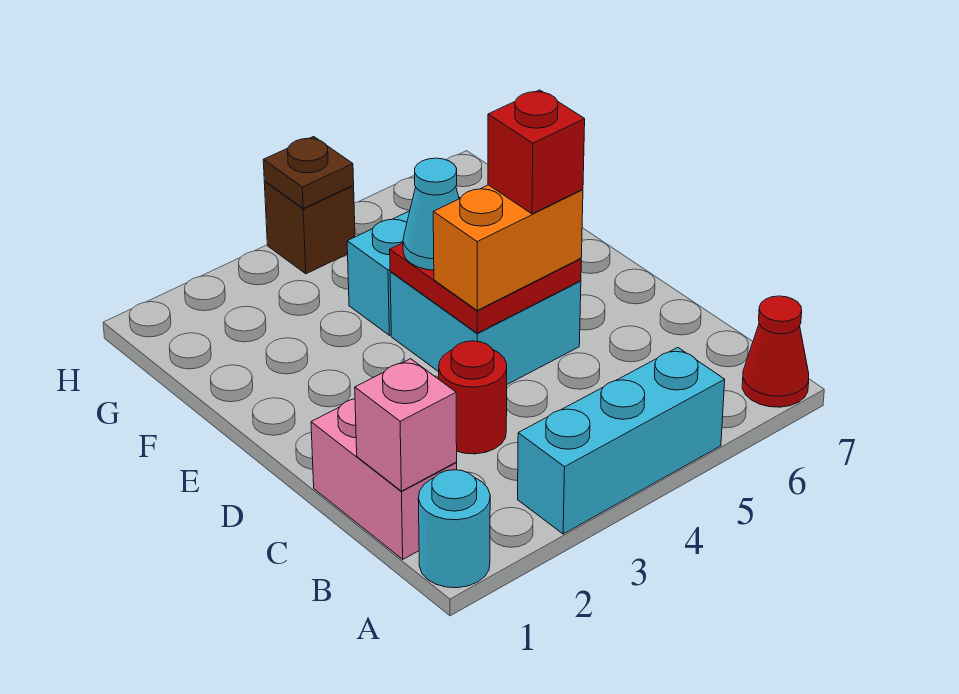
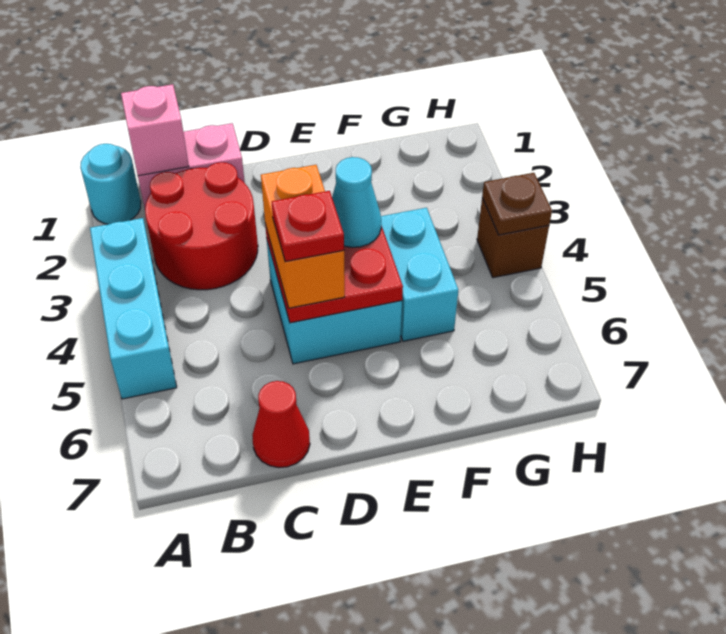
red cone A7 level 1 -> red cone C7 level 1
red round brick C3 level 1 -> red round brick B2:C3 level 1
red brick D5 level 4 -> red plate D5 level 4

